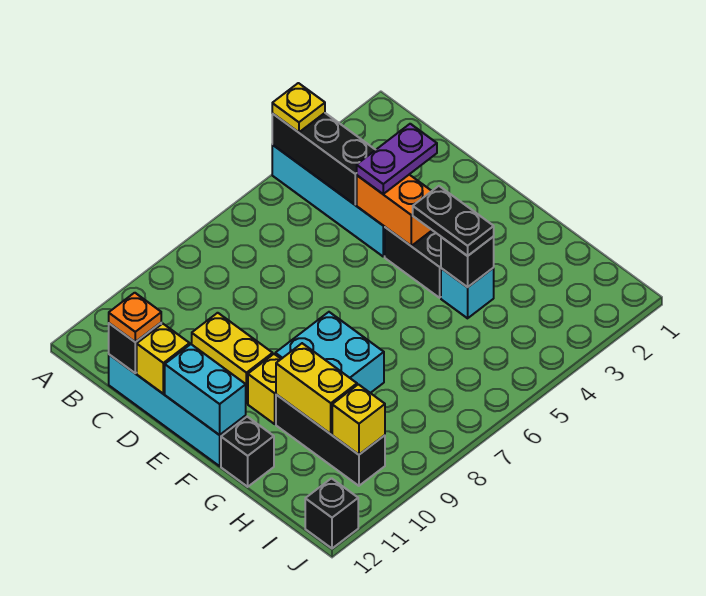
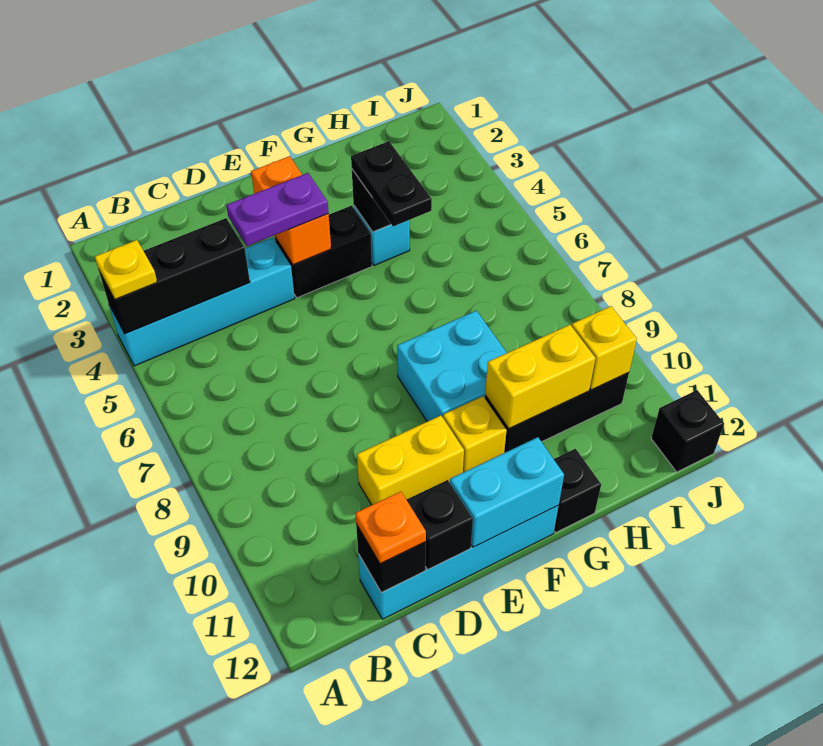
purple plate D3:D4 level 3 -> purple plate D4:E4 level 3
orange brick D4:E4 level 2 -> orange brick E3:E4 level 2
yellow brick D12 level 2 -> black brick D12 level 2
black plate F4:G4 level 3 -> black plate G4:G5 level 3

